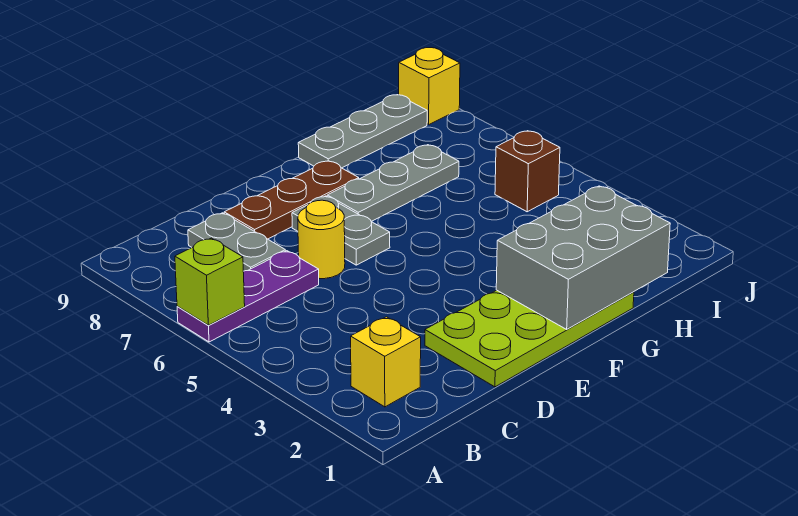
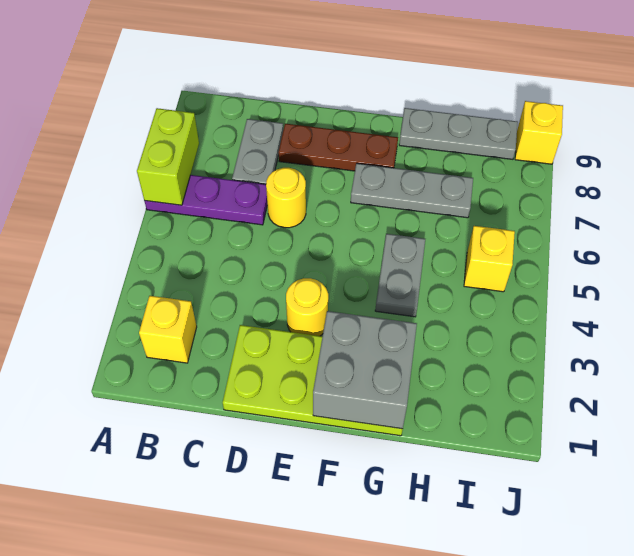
lime brick A6 level 2 -> lime brick A6:A7 level 2
none -> yellow round brick E3 level 1
grey plate E6:E7 level 1 -> grey plate G4:G5 level 1
grey brick F1:H2 level 2 -> grey brick F1:G2 level 2
brown brick I5 level 1 -> yellow brick I5 level 1

